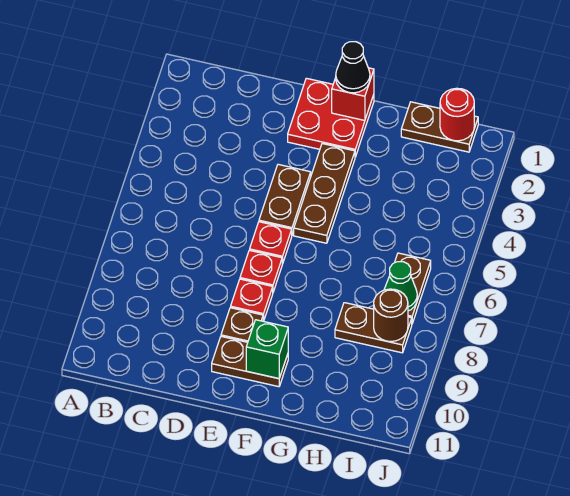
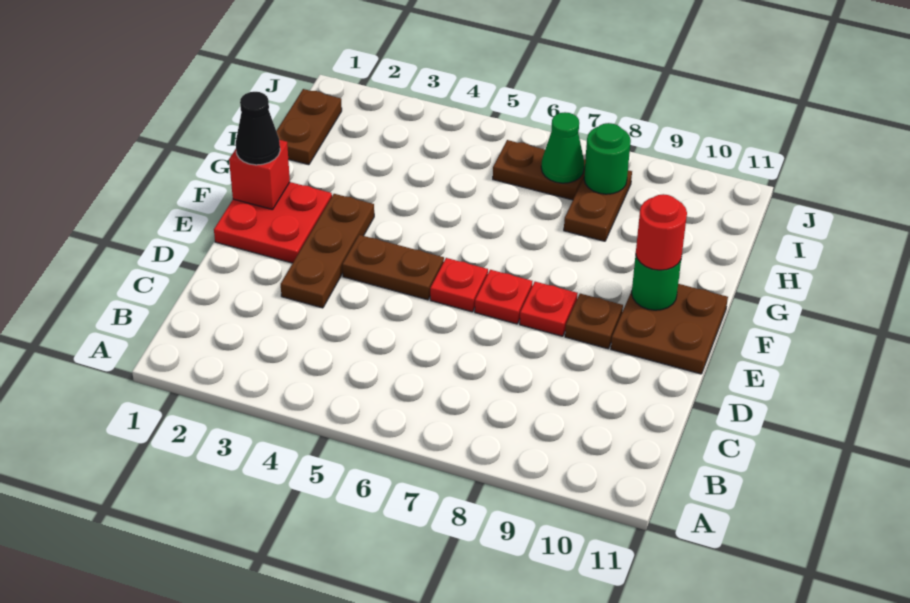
brown plate E10:F10 level 1 -> brown plate E10:F11 level 1
brown plate F3:F5 level 1 -> brown plate D3:F3 level 1
green brick F10 level 2 -> green round brick F10 level 2
red round brick I1 level 2 -> red round brick F10 level 3
brown round brick I8 level 2 -> green round brick I8 level 2

